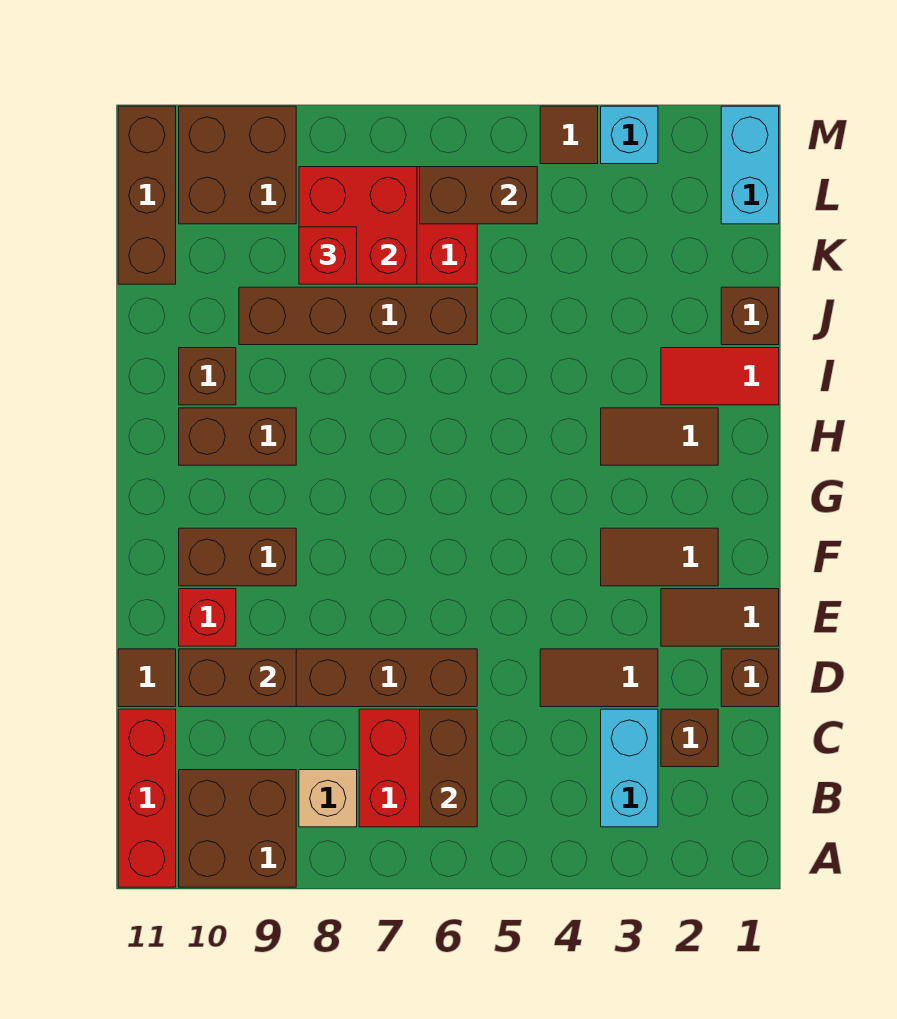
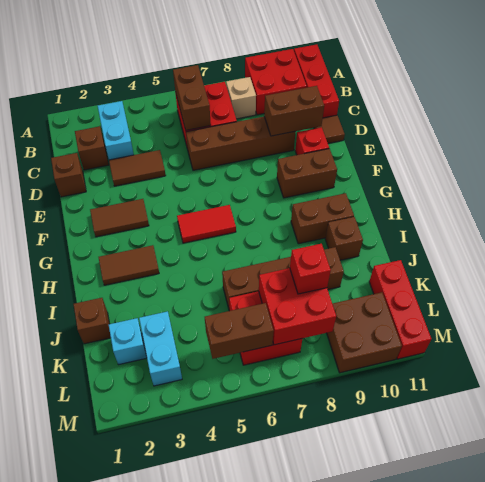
brown brick A9:B10 level 1 -> red brick A9:B10 level 1
brown tile E1:E2 level 1 -> none
red tile I1:I2 level 1 -> red tile G5:G6 level 1
brown brick K11:M11 level 1 -> red brick K11:M11 level 1
cyan brick L1:M1 level 1 -> cyan brick K3:L3 level 1
cyan brick M3 level 1 -> cyan brick K2 level 1
brown tile M4 level 1 -> none

